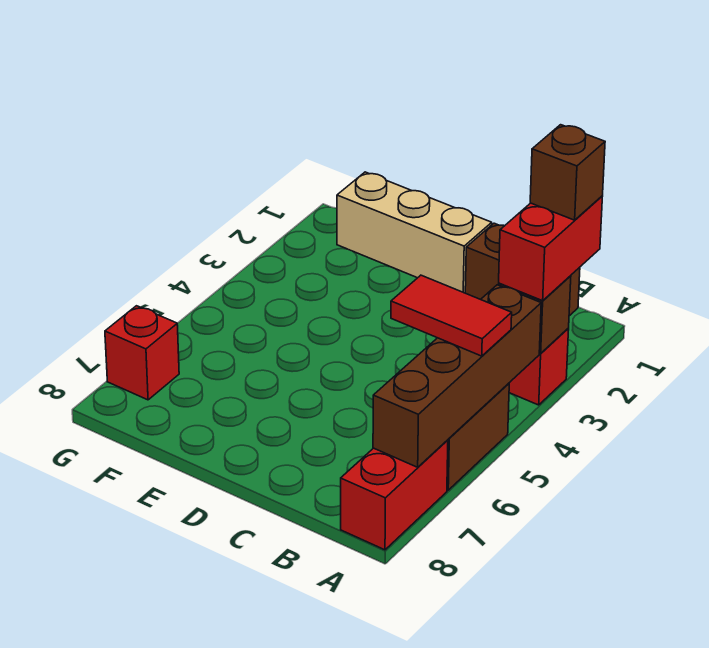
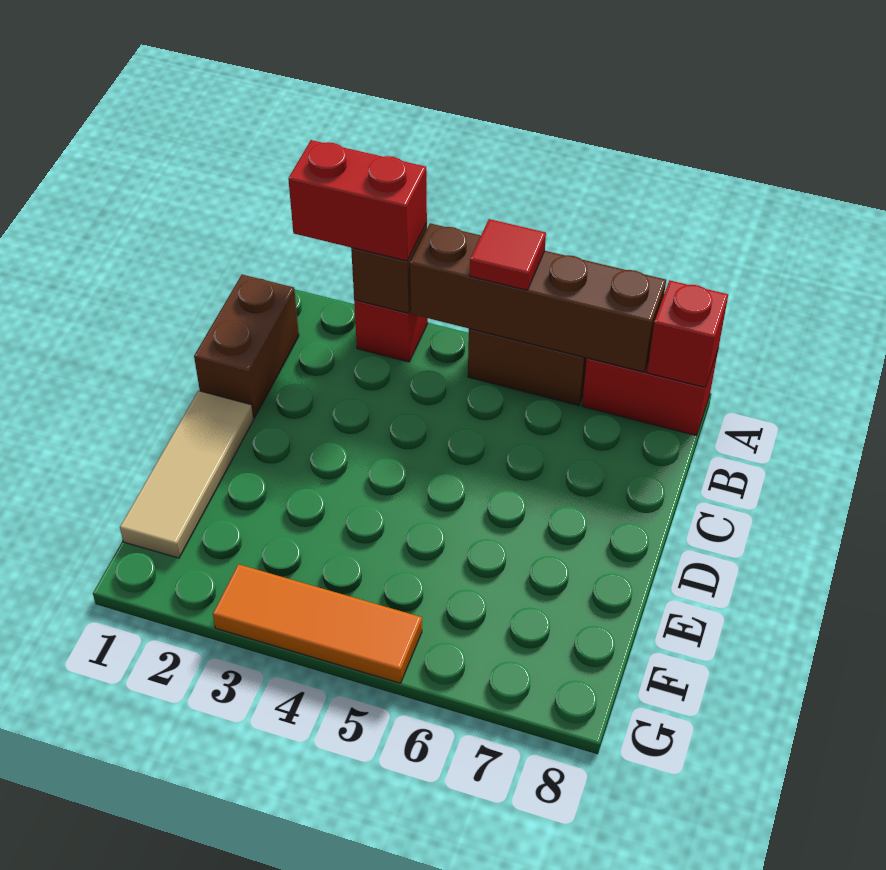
brown brick A2 level 4 -> none
red tile A5:B5 level 3 -> red tile A5 level 3
tan brick D1:F1 level 1 -> tan tile D1:F1 level 1
none -> orange tile G3:G5 level 1
red brick G7 level 1 -> red brick A8 level 2

